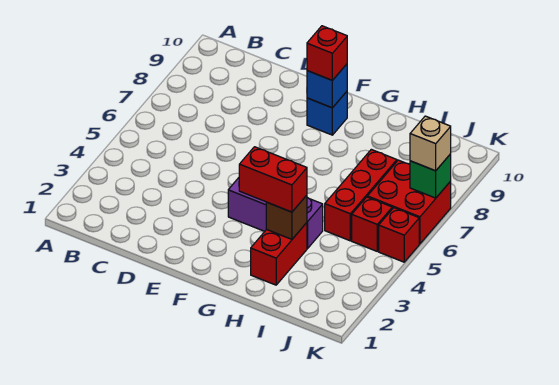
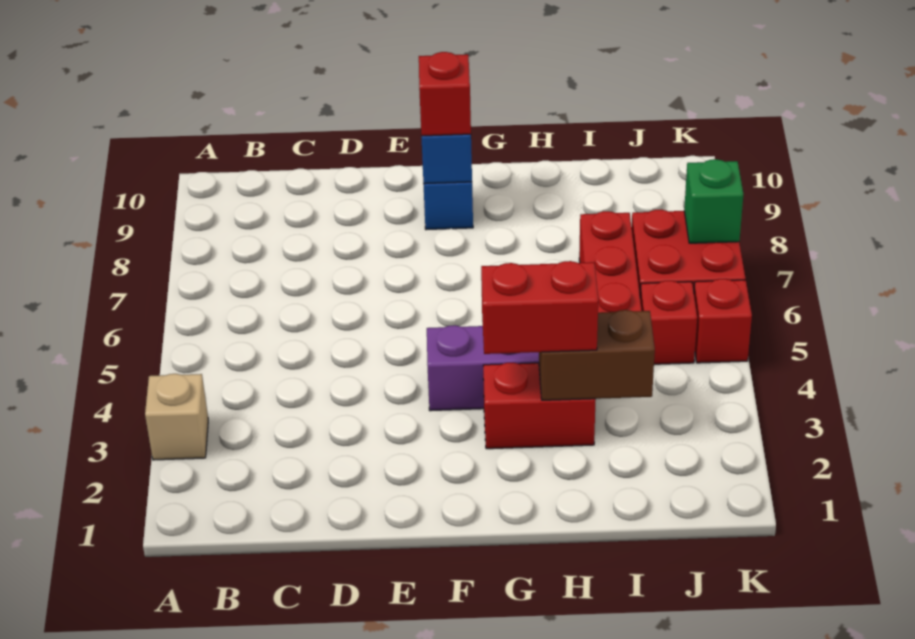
red brick H2:H3 level 1 -> red brick G3:H3 level 1
brown brick H3 level 2 -> brown brick H3:I3 level 2
tan brick K7 level 3 -> tan brick A3 level 1

